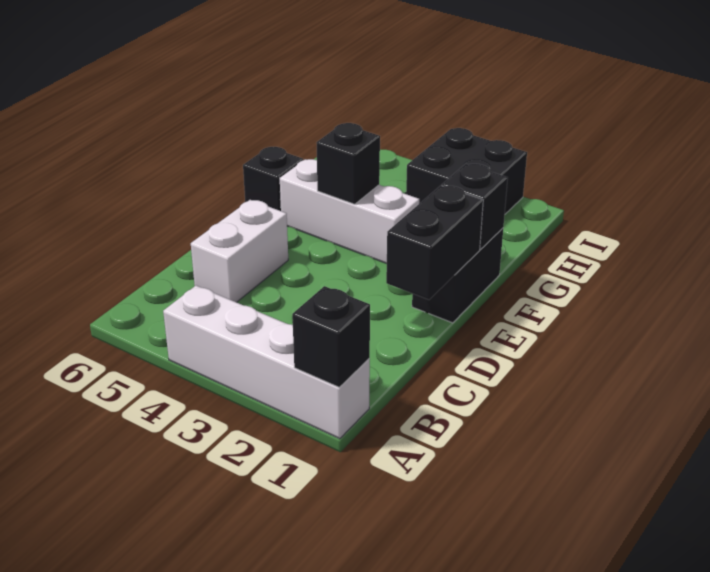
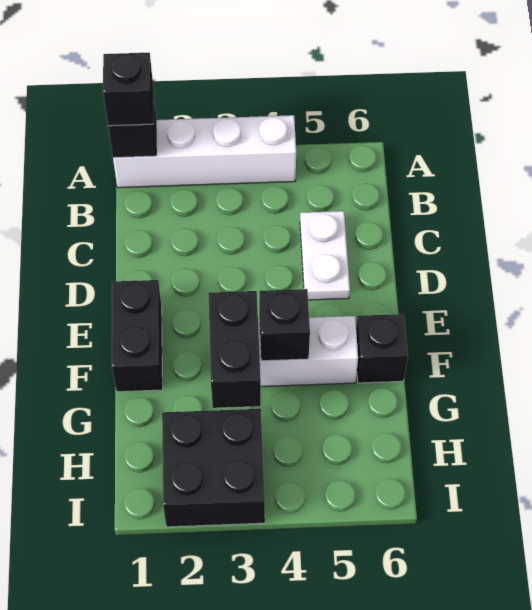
white brick C5:D5 level 1 -> white plate C5:D5 level 1
black brick D1:E1 level 2 -> black brick F3:G3 level 2
black brick F1 level 2 -> black brick A1 level 3

